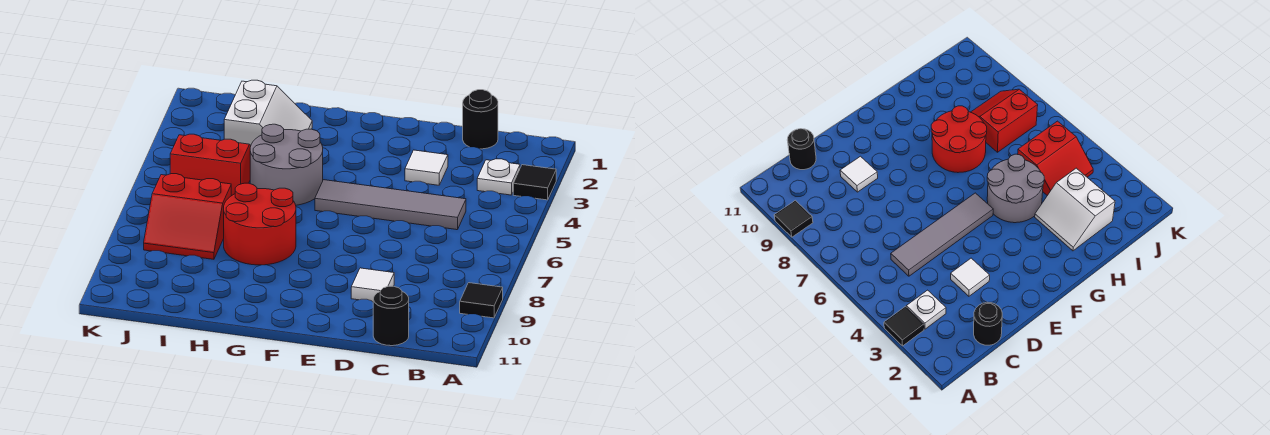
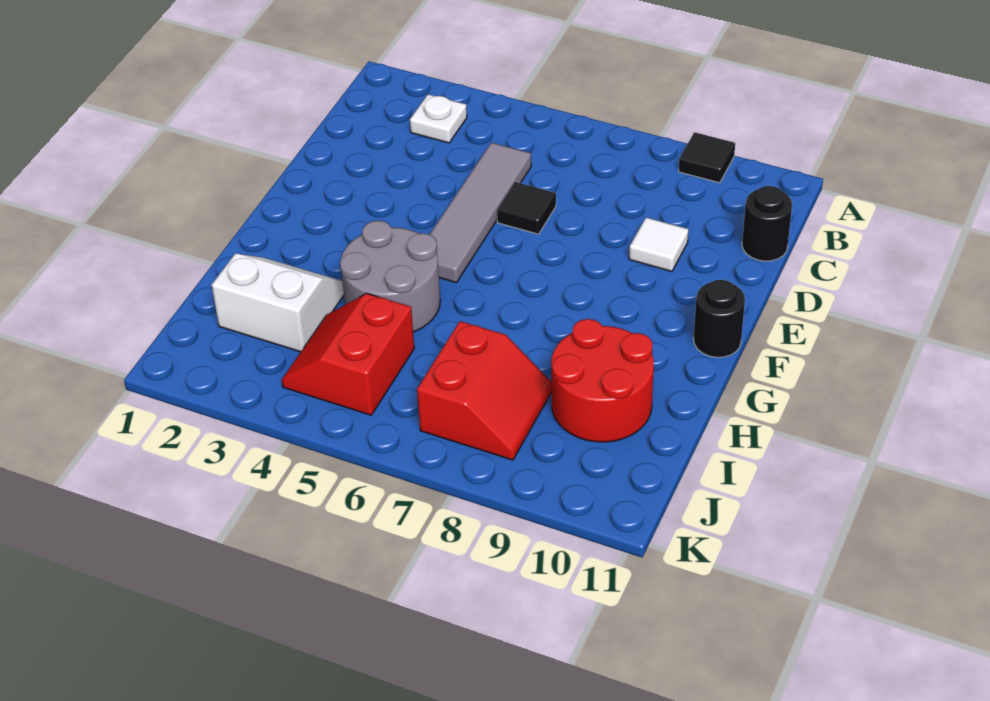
black tile A3 level 1 -> black tile D6 level 1
black round brick C1 level 1 -> black round brick F11 level 1
white tile D3 level 1 -> none
red round brick G7:H8 level 1 -> red round brick H9:I10 level 1

